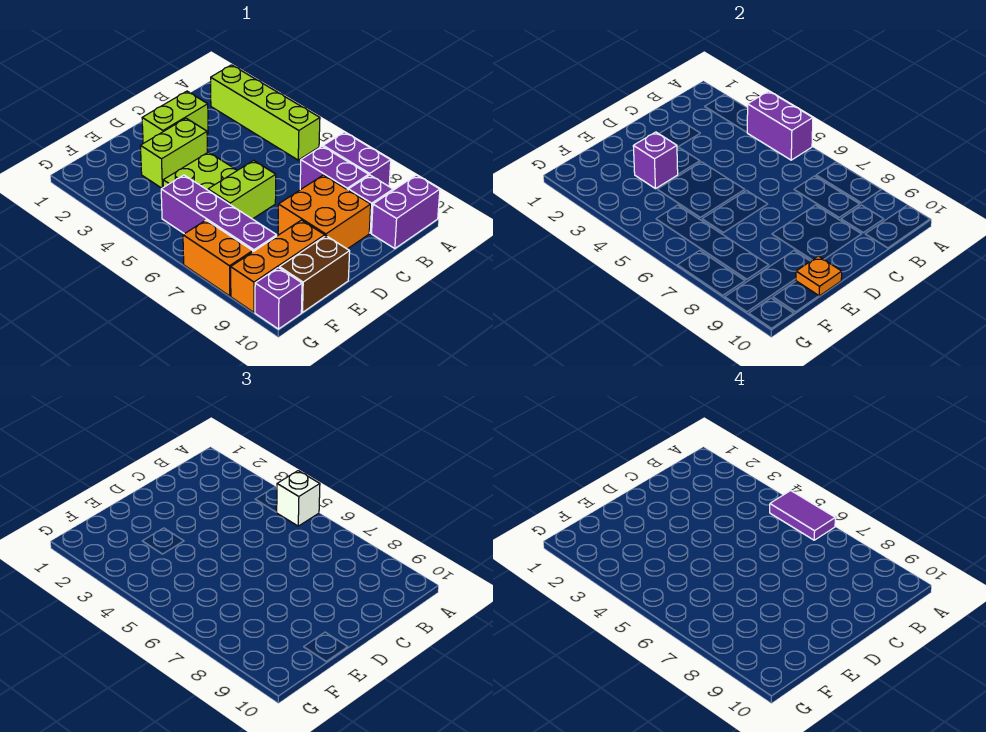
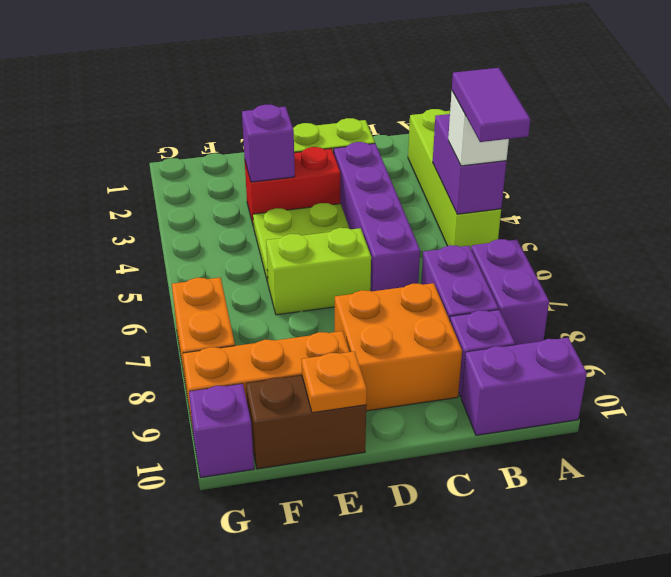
lime brick D3:E3 level 1 -> red brick D3:E3 level 1
purple brick F5:F8 level 1 -> purple brick C3:C6 level 1

